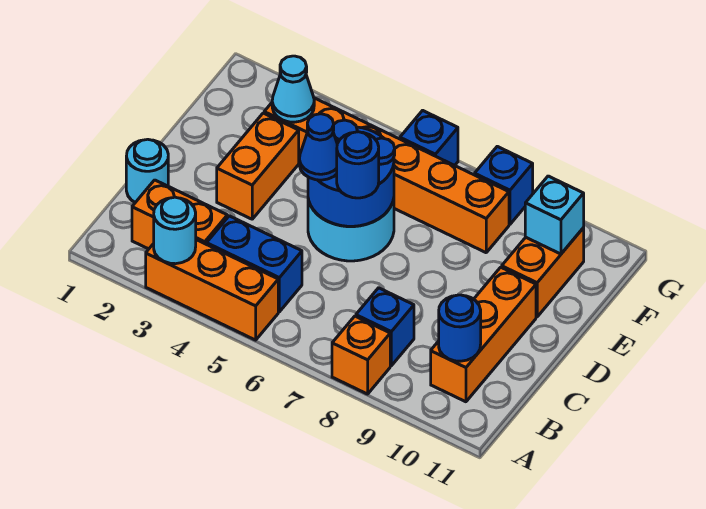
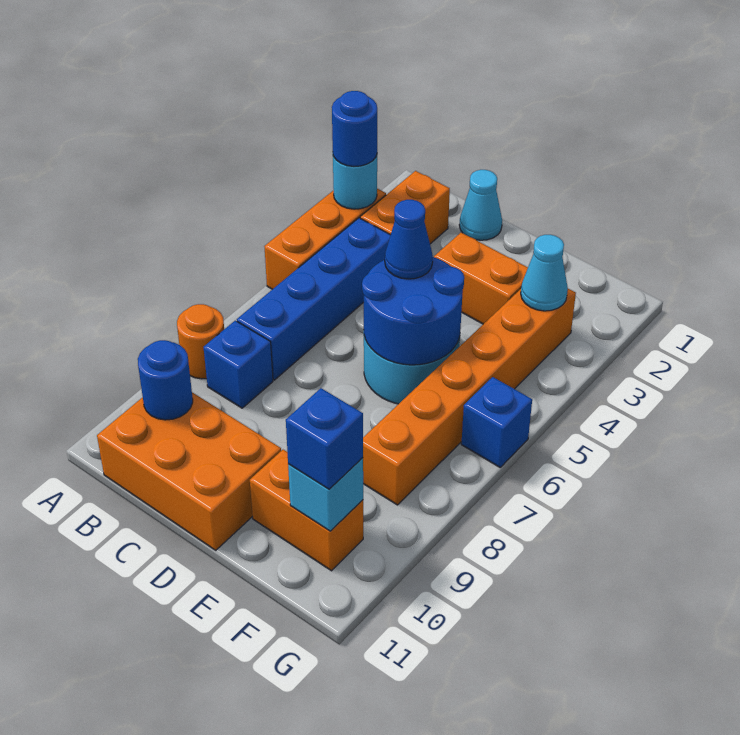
orange brick A8 level 1 -> orange round brick A8 level 1
blue brick B4:B5 level 1 -> blue brick B4:B7 level 1
orange brick B10:D10 level 1 -> orange brick B10:D11 level 1
cyan round brick C1 level 1 -> cyan cone C1 level 1
blue round brick D6 level 3 -> blue round brick A3 level 3
blue brick G8 level 1 -> blue brick F10 level 3

